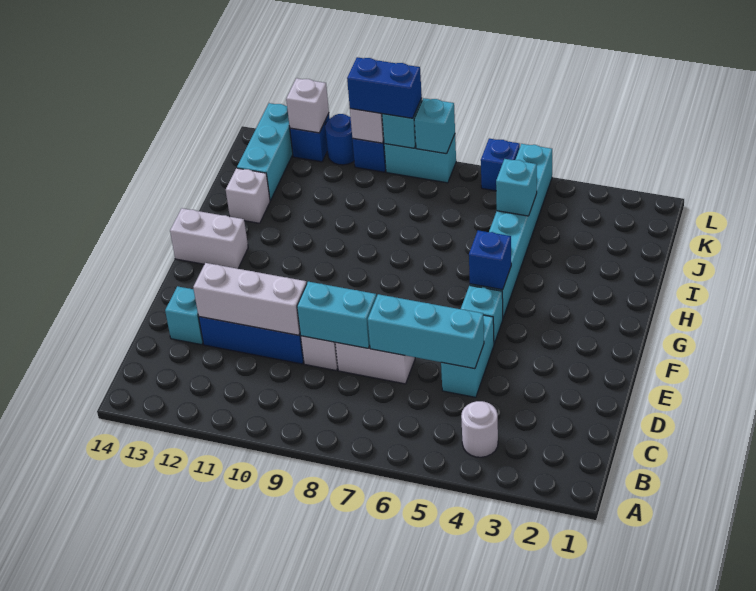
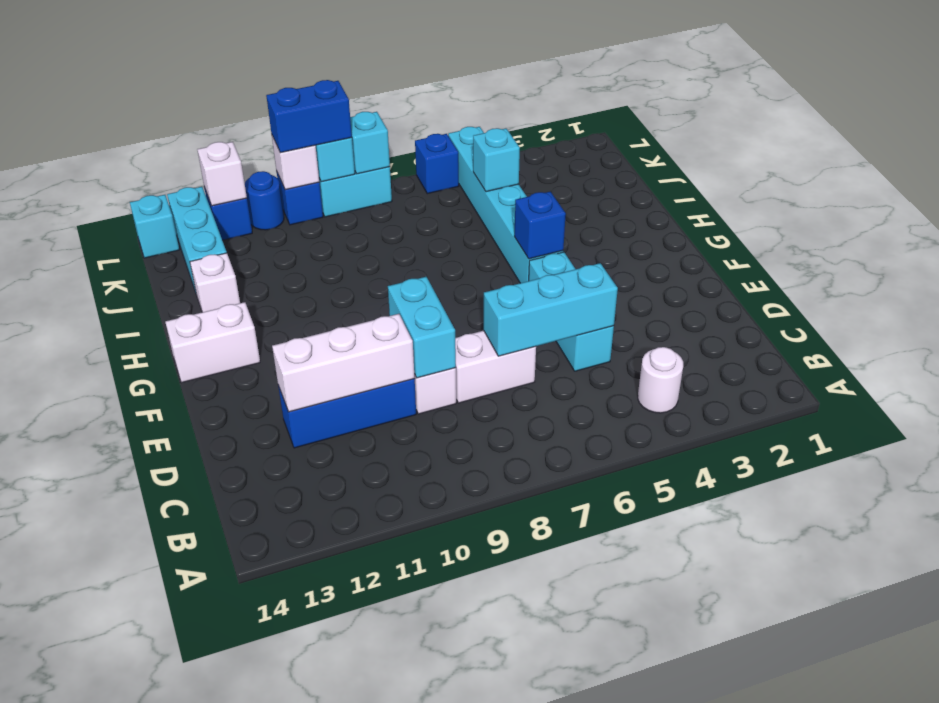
cyan brick D8:D9 level 2 -> cyan brick D9:E9 level 2
cyan brick D13 level 1 -> cyan brick L14 level 1

